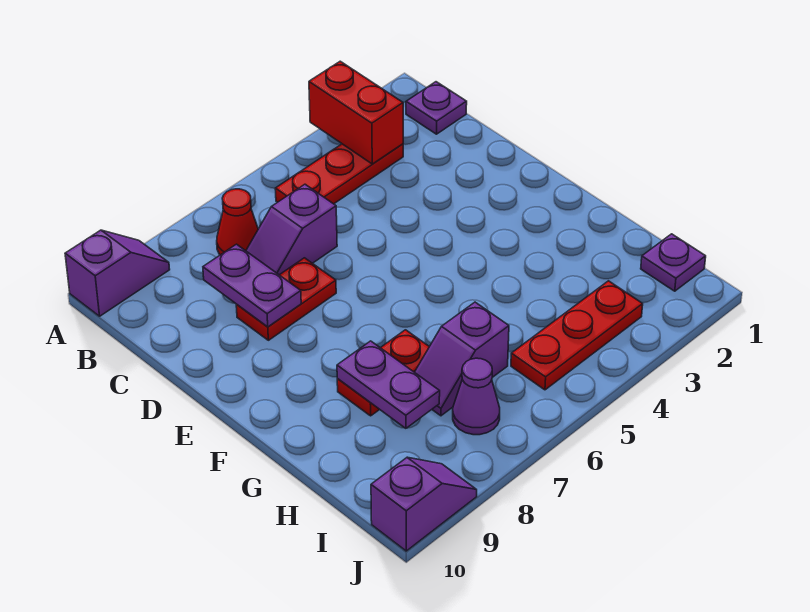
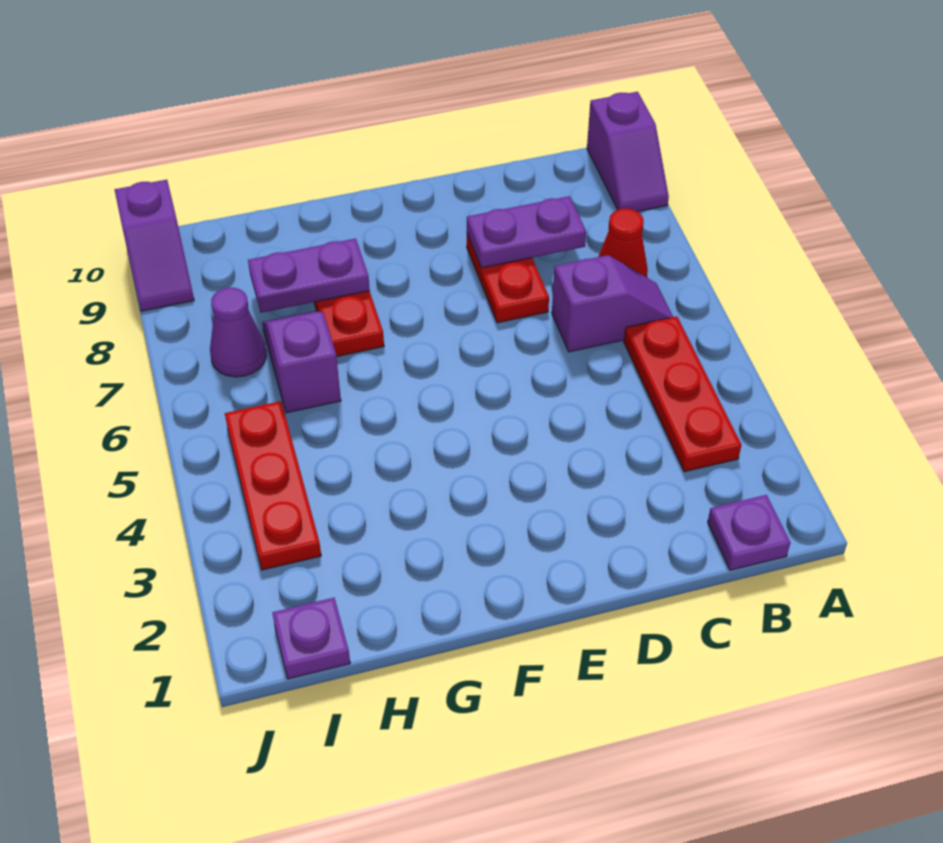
red brick A3:B3 level 2 -> none
purple slope C6:C7 level 1 top 6 -> purple slope B6:C6 level 1 top C

